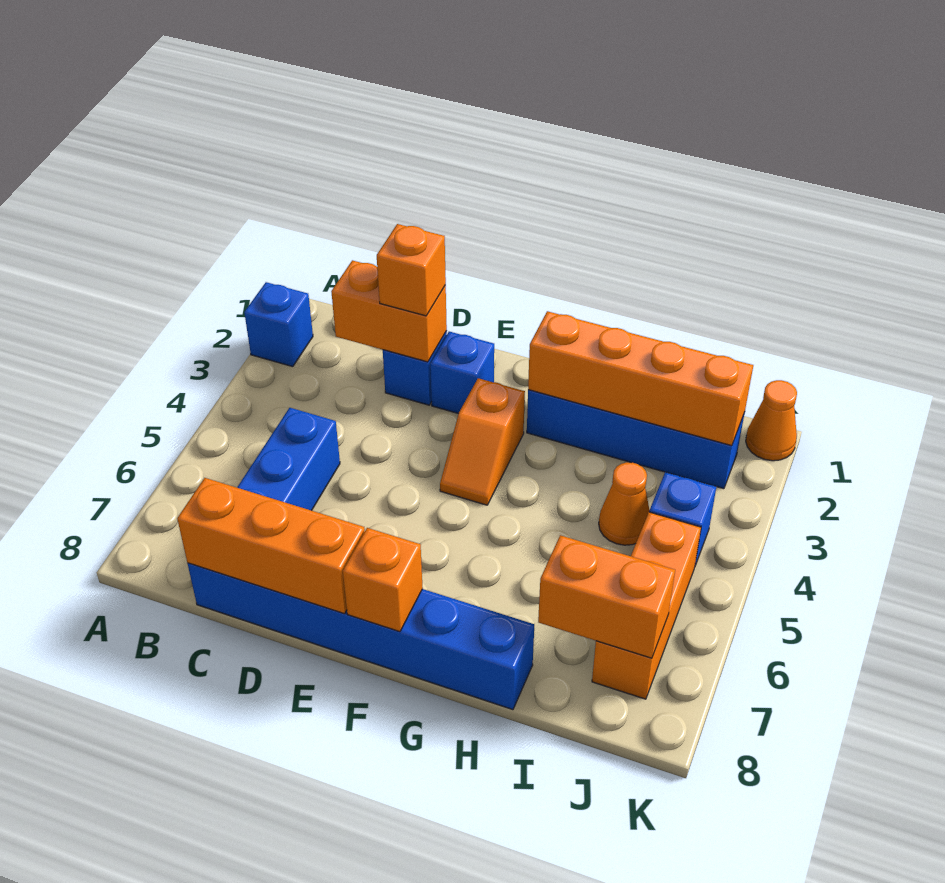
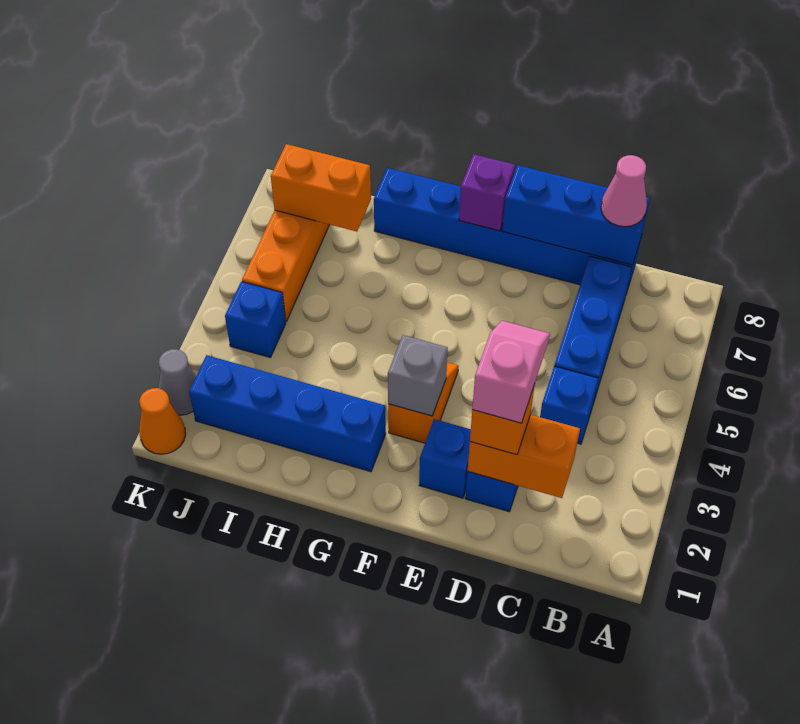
blue brick A2 level 1 -> blue brick C4 level 1
orange brick C8:E8 level 2 -> blue brick C8:E8 level 2
none -> pink cone C8 level 3
none -> pink slope D2:D3 level 4 top 2
none -> grey brick F3 level 2
orange brick F8 level 2 -> purple brick F8 level 2
orange brick G2:J2 level 2 -> none
orange cone I4 level 1 -> none
none -> grey cone K2 level 1

